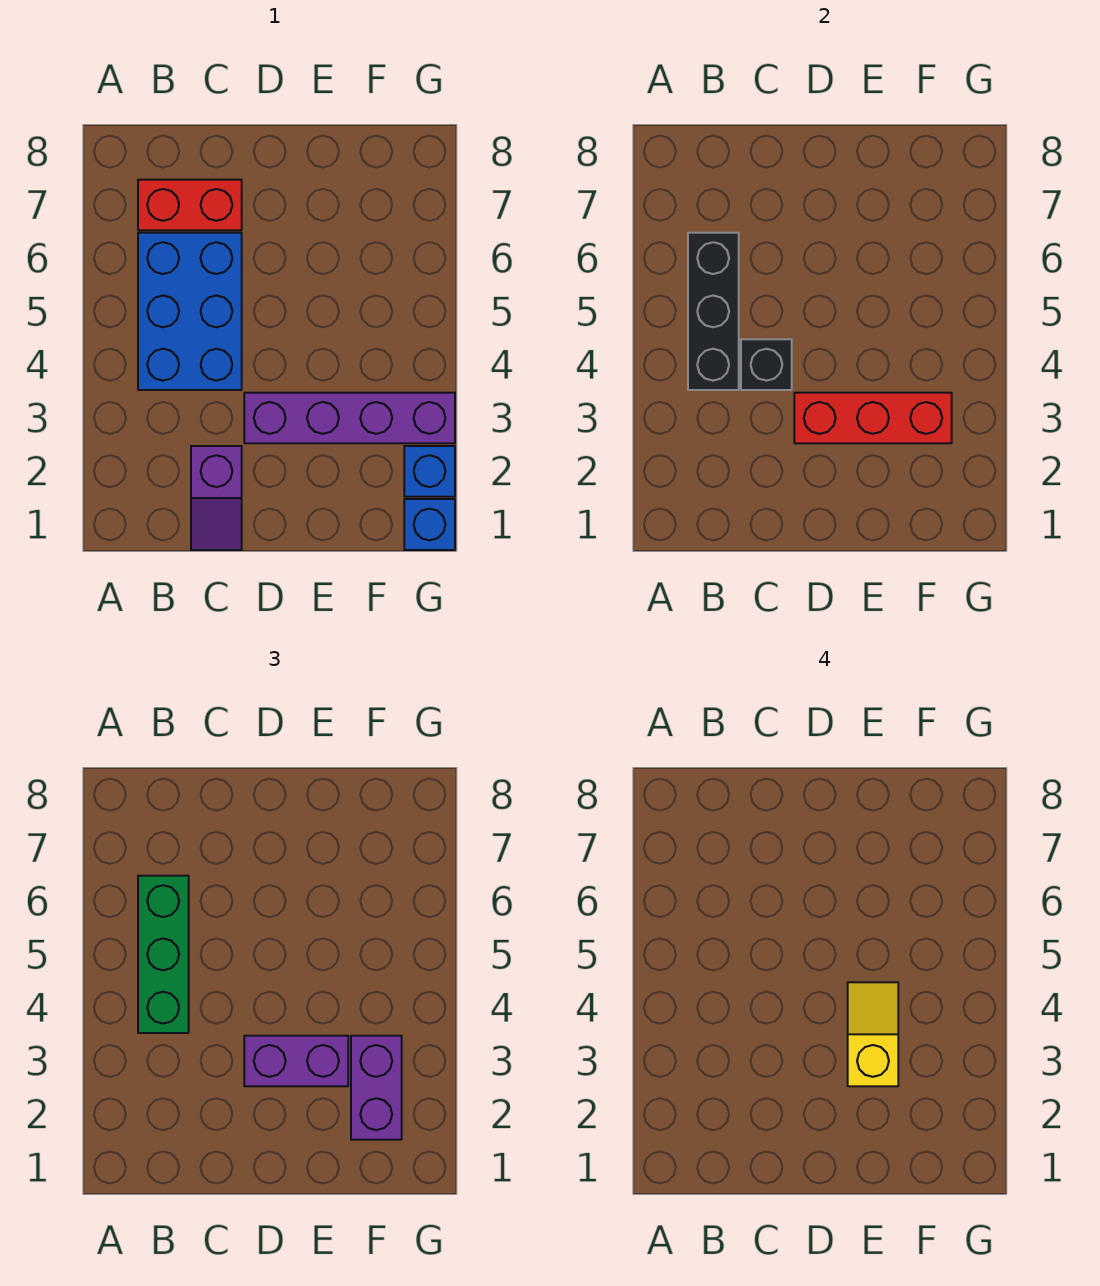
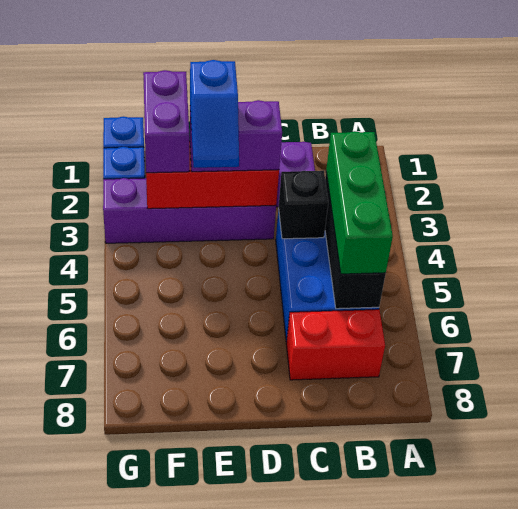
yellow slope E3:E4 level 4 top 3 -> blue slope E3:E4 level 4 top 3

